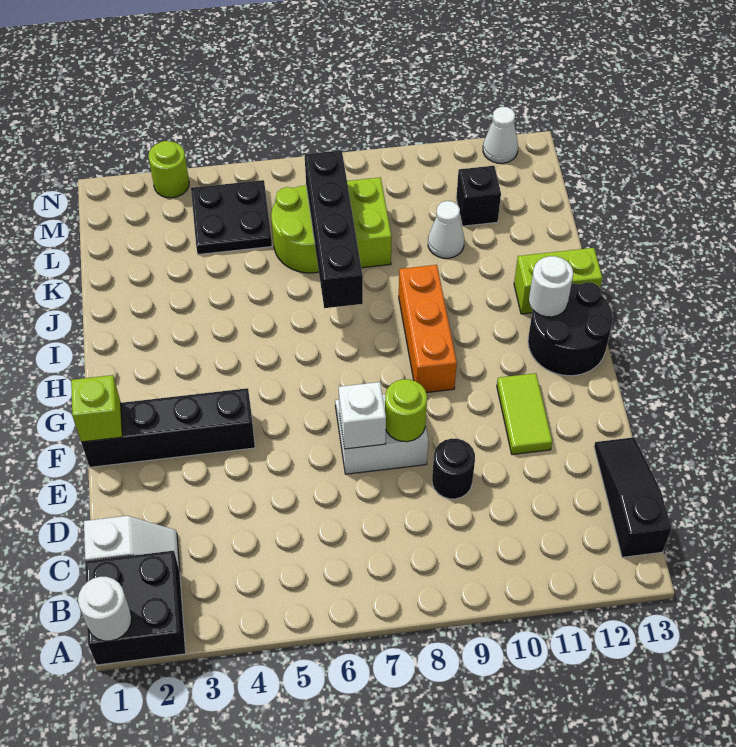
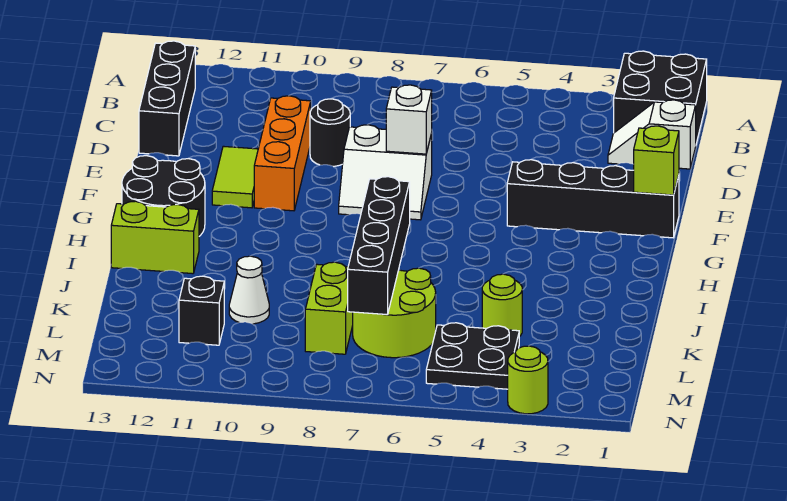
white round brick A1 level 2 -> none
black slope B13:D13 level 1 top B -> black brick B13:D13 level 1
lime round brick E8 level 2 -> lime round brick K4 level 1
orange brick G9:I9 level 1 -> orange brick D10:F10 level 1
white round brick H12 level 2 -> none
white cone N12 level 1 -> none

